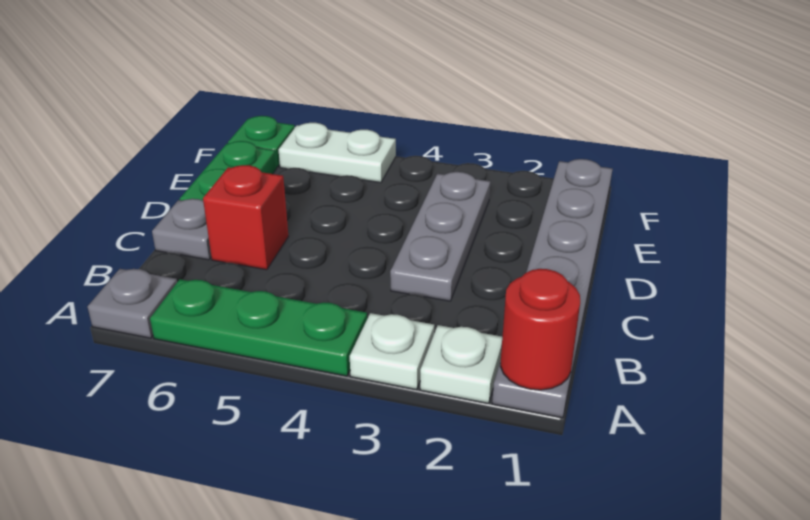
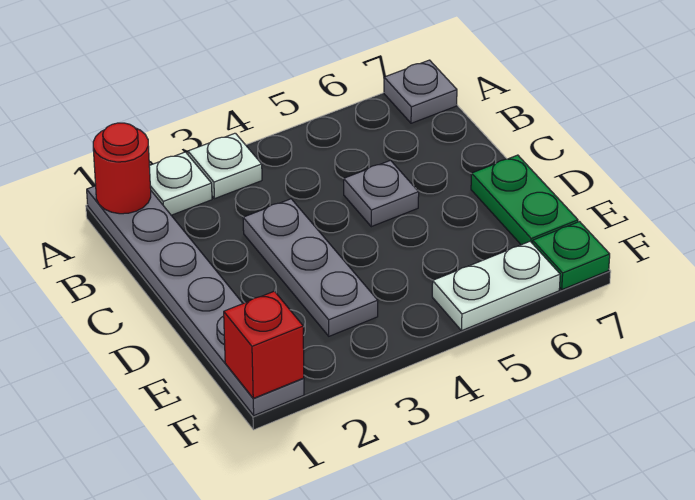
green plate A4:A6 level 1 -> none
red brick C6 level 1 -> red brick F1 level 2
grey plate C7 level 1 -> grey plate C5 level 1

